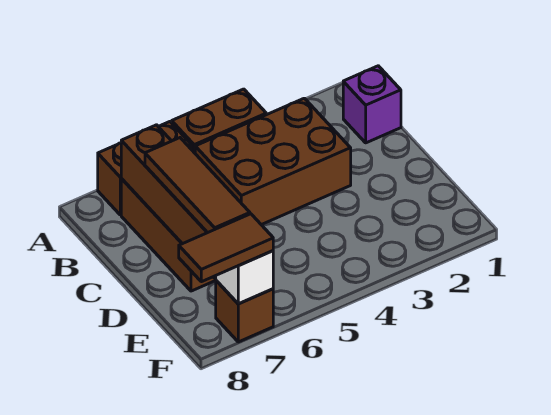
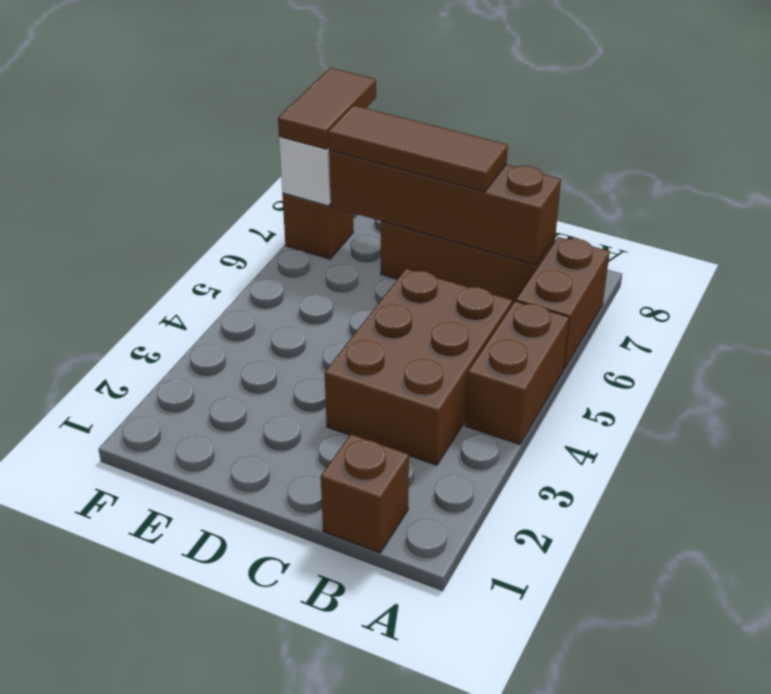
purple brick B1 level 1 -> brown brick B1 level 1

